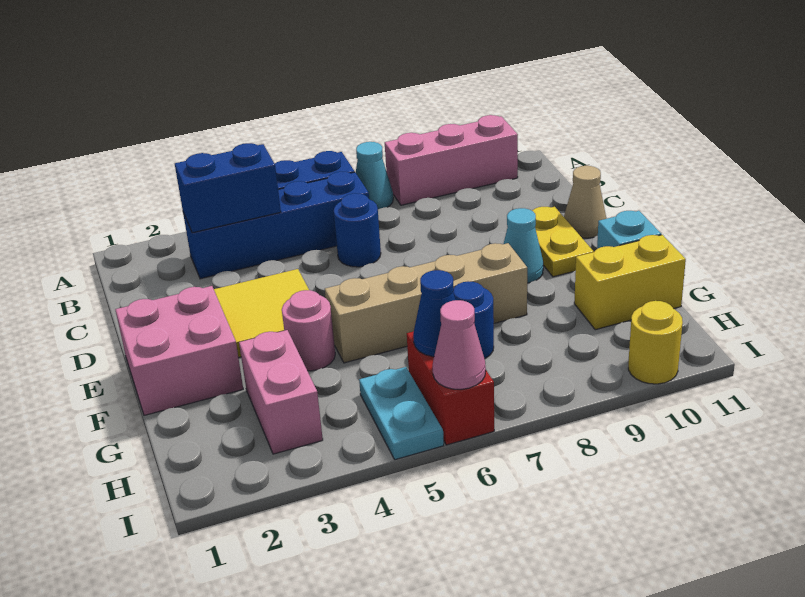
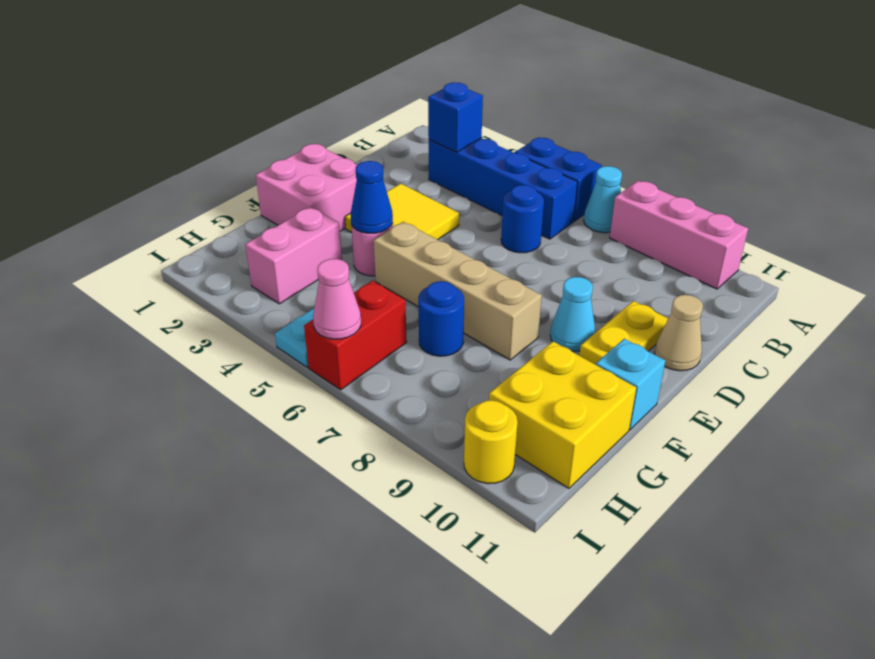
blue brick B3:B4 level 2 -> blue brick B3 level 2
yellow brick G10:G11 level 1 -> yellow brick G10:H11 level 1
blue cone H6 level 2 -> blue cone F4 level 2

